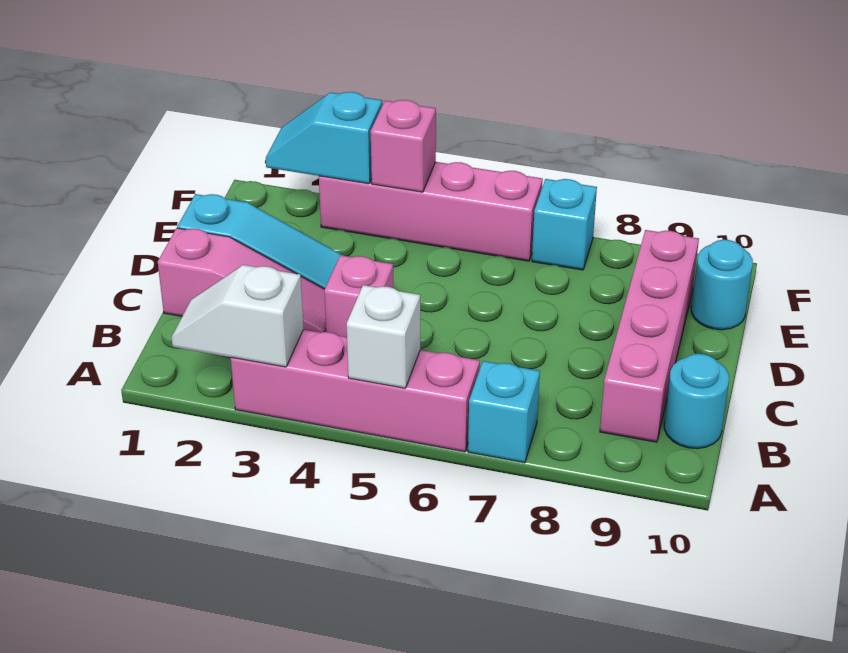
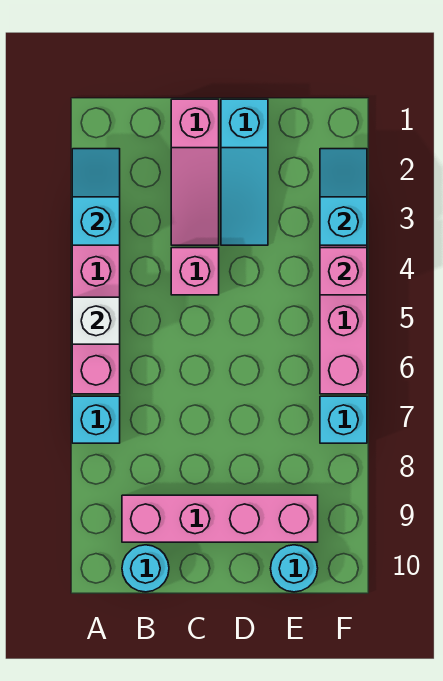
white slope A2:A3 level 2 top 3 -> cyan slope A2:A3 level 2 top 3

